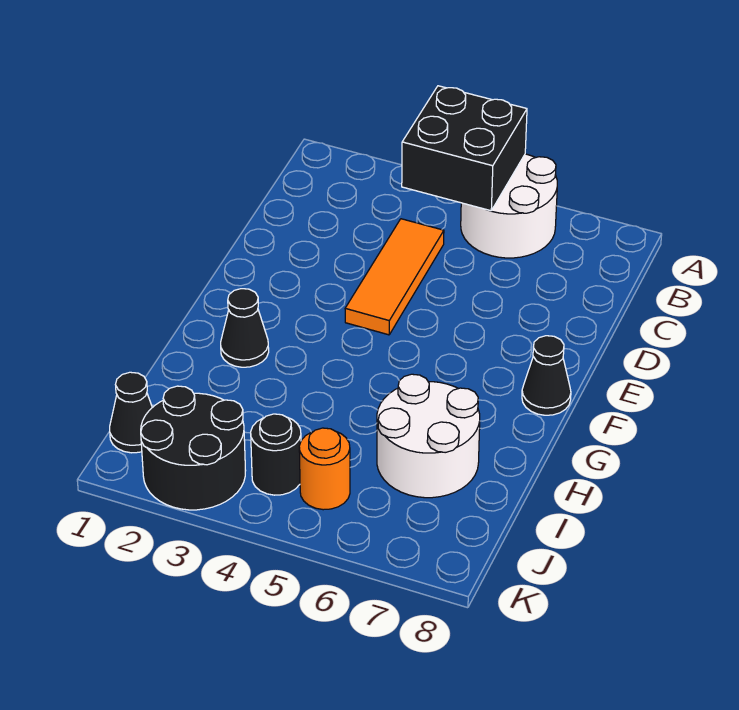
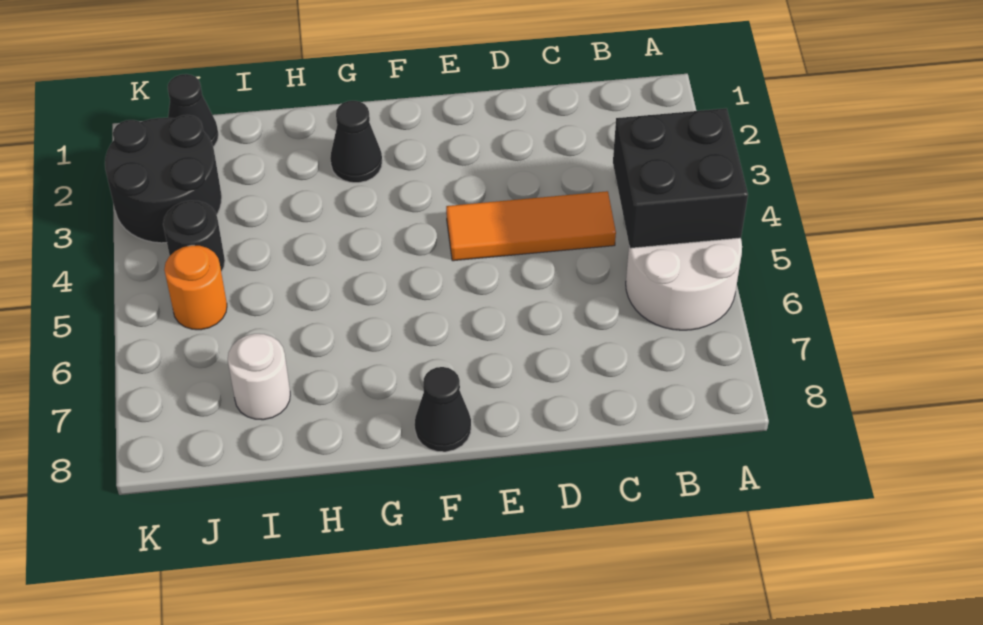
white round brick H6:I7 level 1 -> white round brick I7 level 1

